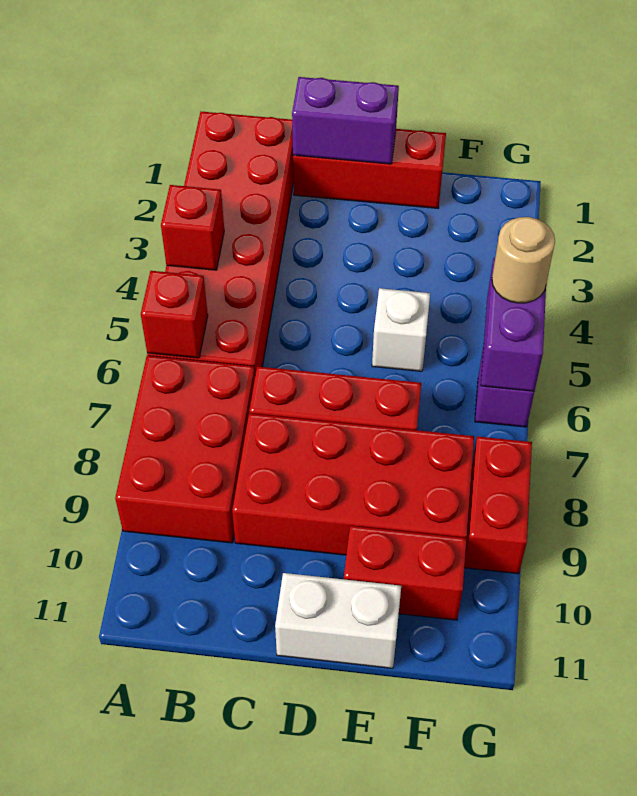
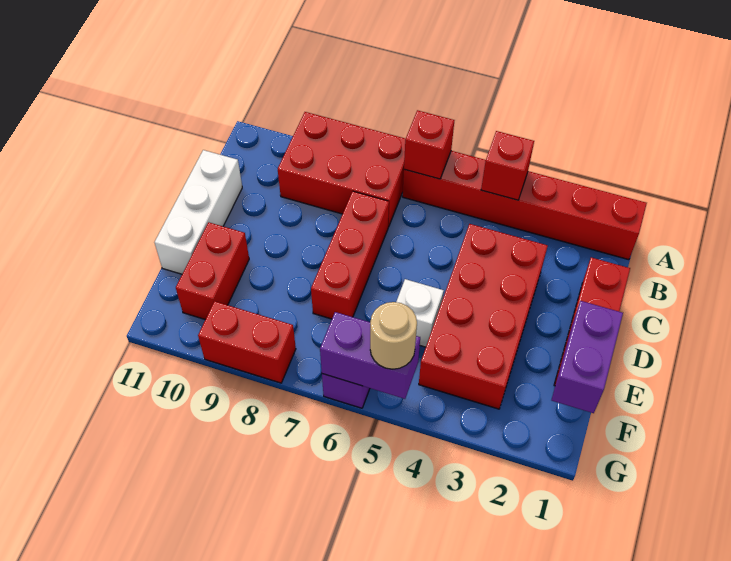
red brick A1:B6 level 1 -> red brick A1:A6 level 1
purple brick C1:D1 level 2 -> purple brick E1:F1 level 2
red brick C8:F9 level 1 -> red brick C3:F4 level 1
white brick D11:E11 level 1 -> white brick C11:E11 level 1

